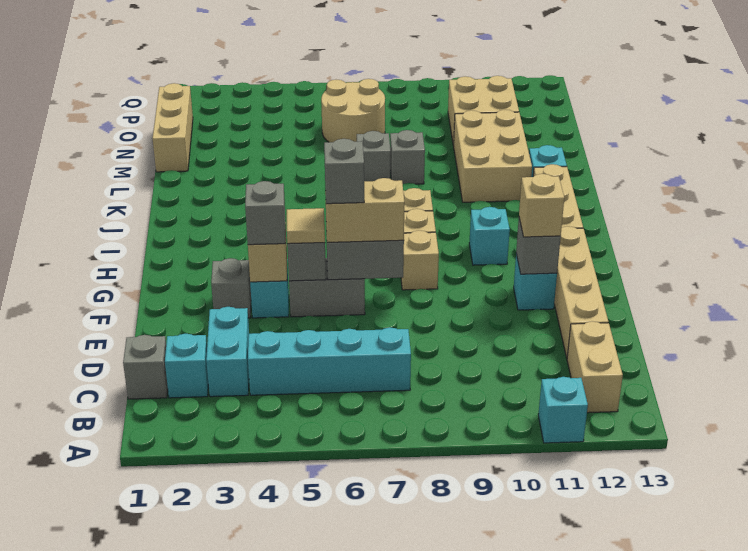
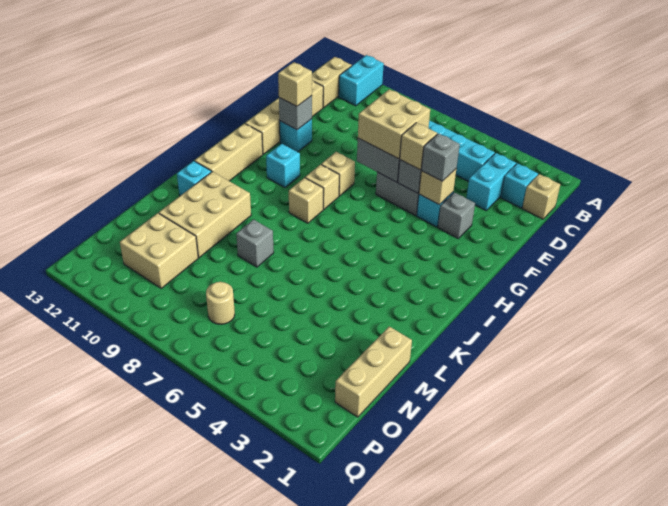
cyan brick A11 level 1 -> cyan brick A11:B11 level 1
grey brick C1 level 1 -> tan brick C1 level 1
tan tile F5 level 3 -> tan brick F5 level 3
tan brick F6:F7 level 3 -> tan brick E6:F7 level 3
grey brick F6 level 4 -> none
grey brick L7 level 1 -> none
tan round brick N6:O7 level 1 -> tan round brick O7 level 1

